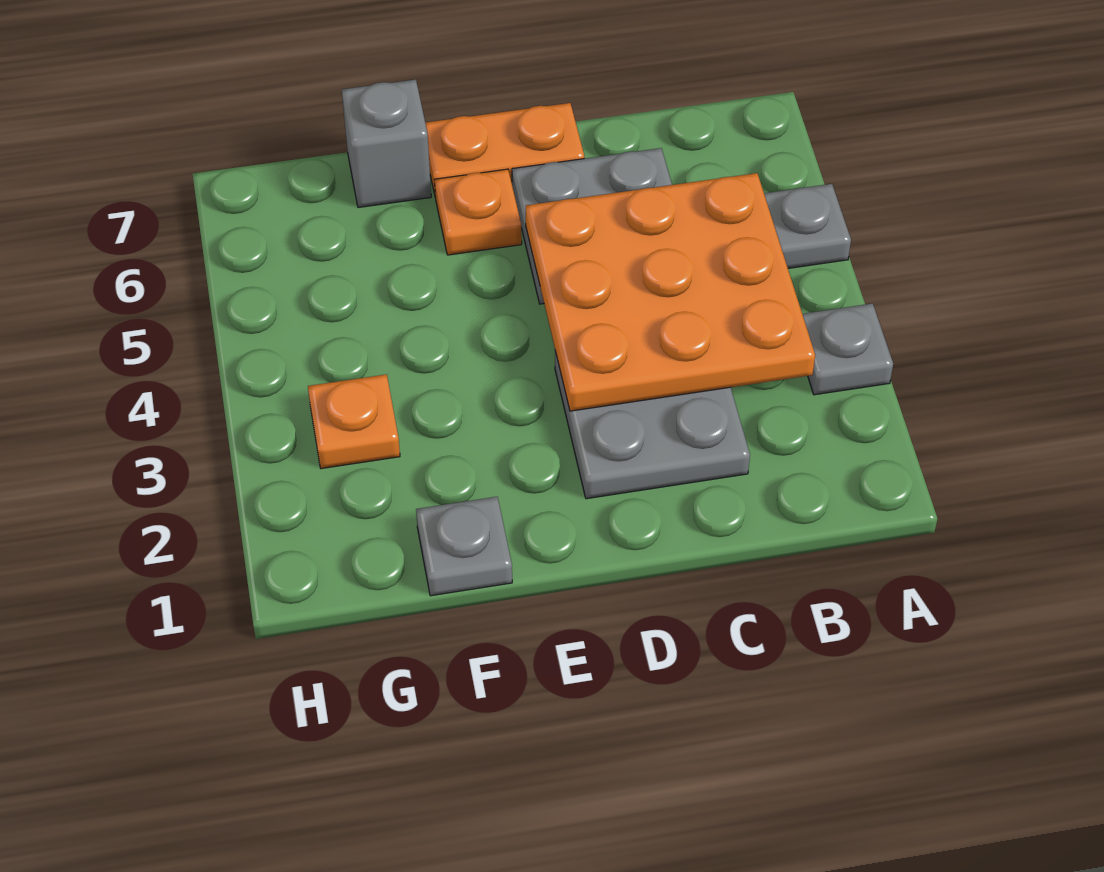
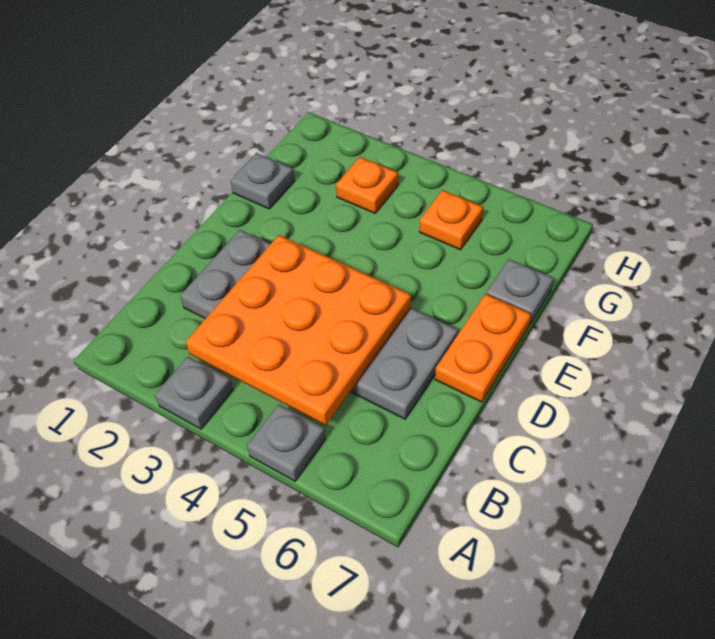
orange plate E6 level 1 -> orange plate G5 level 1
grey brick F7 level 1 -> grey plate F7 level 1

